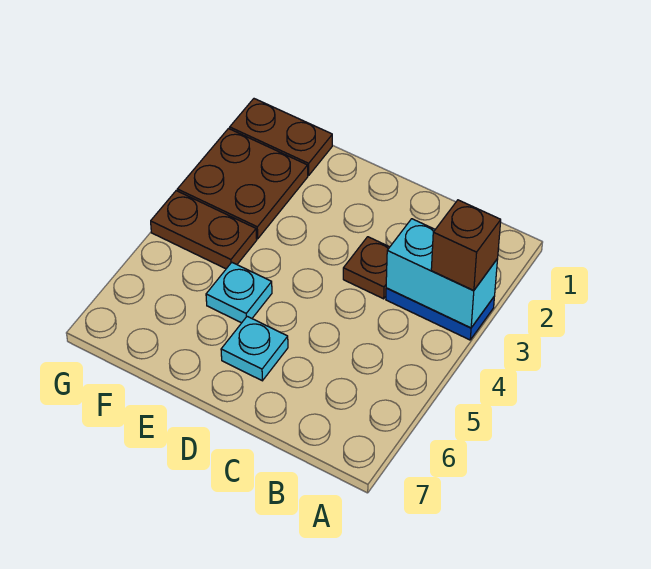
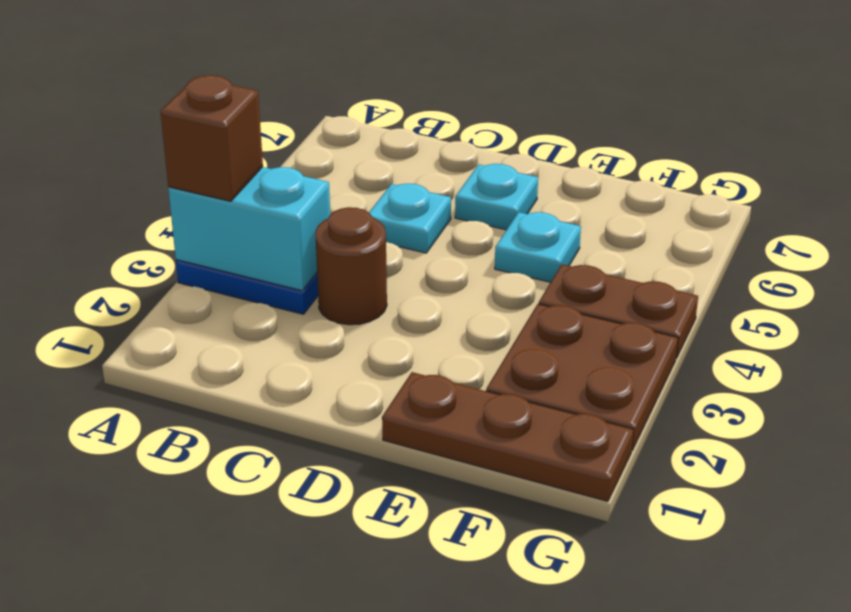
brown plate C3 level 1 -> brown round brick C3 level 1
none -> cyan plate C5 level 1
brown plate F1:G1 level 1 -> brown plate E1:G1 level 1

